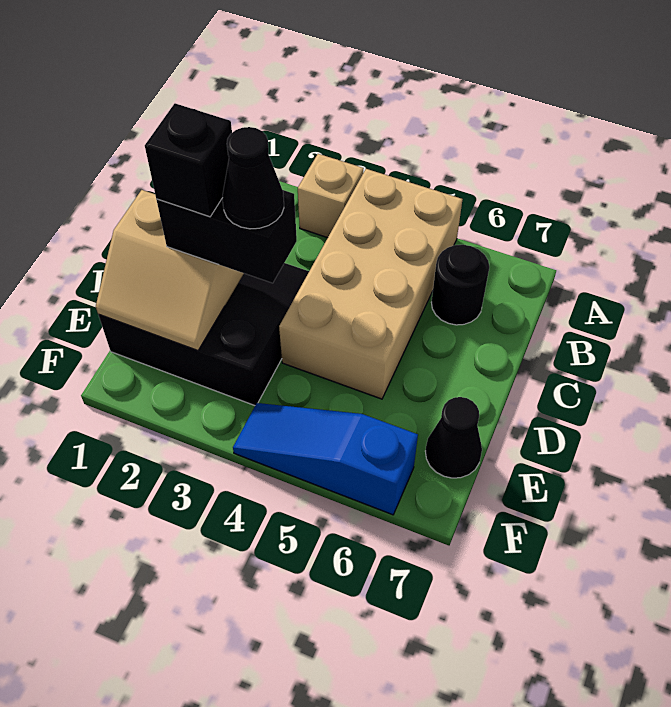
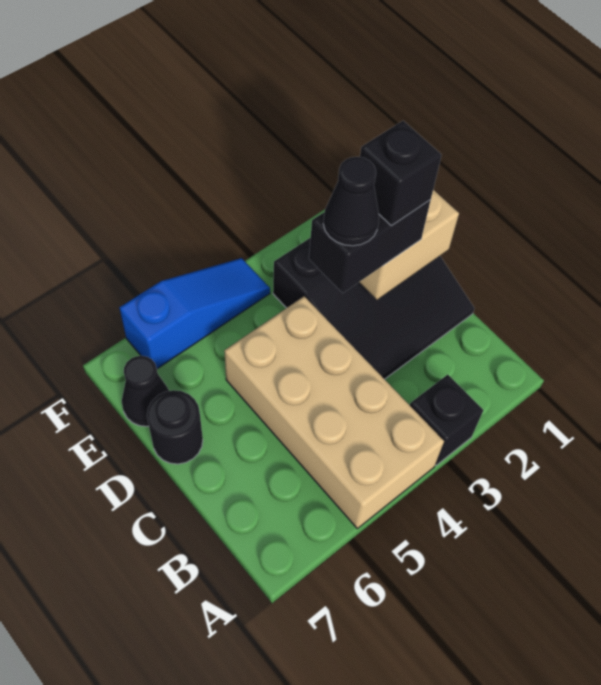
tan brick A3 level 1 -> black brick A3 level 1
black round brick B6 level 1 -> black round brick D7 level 1

